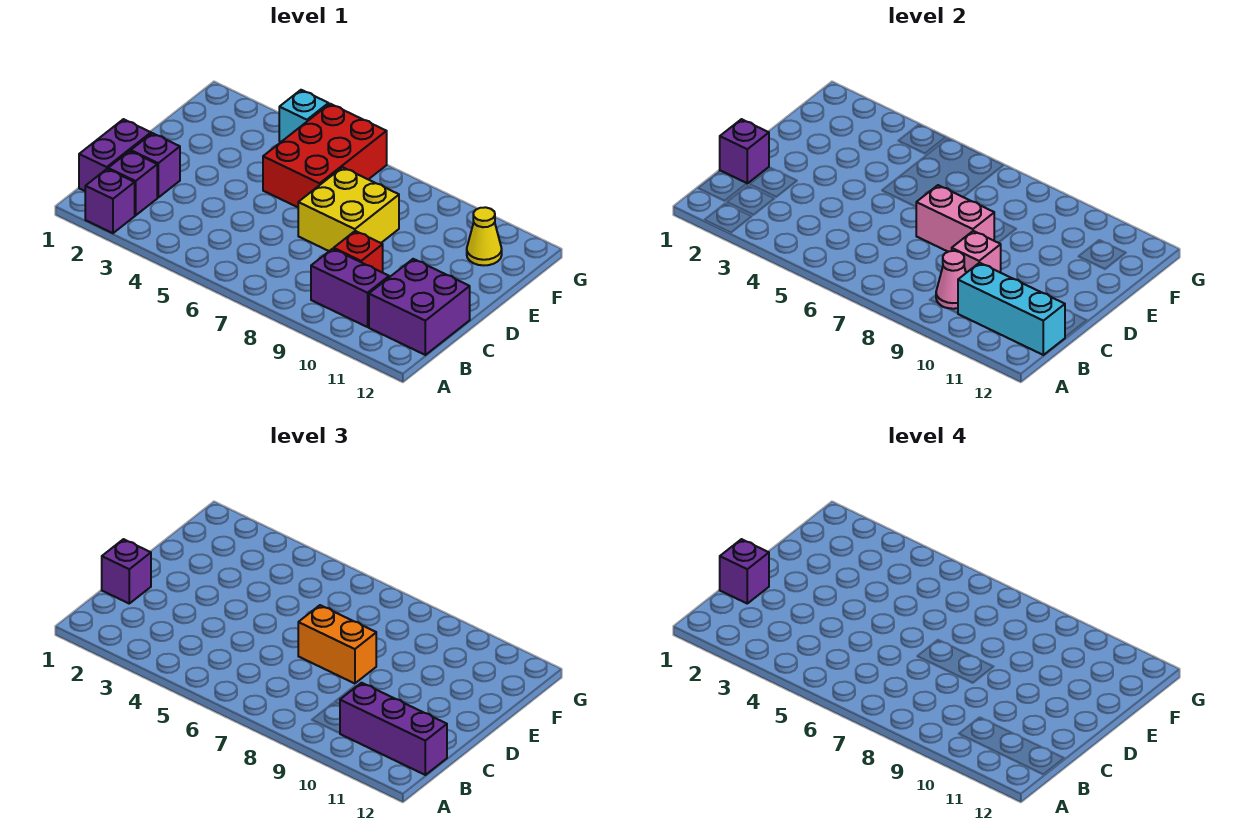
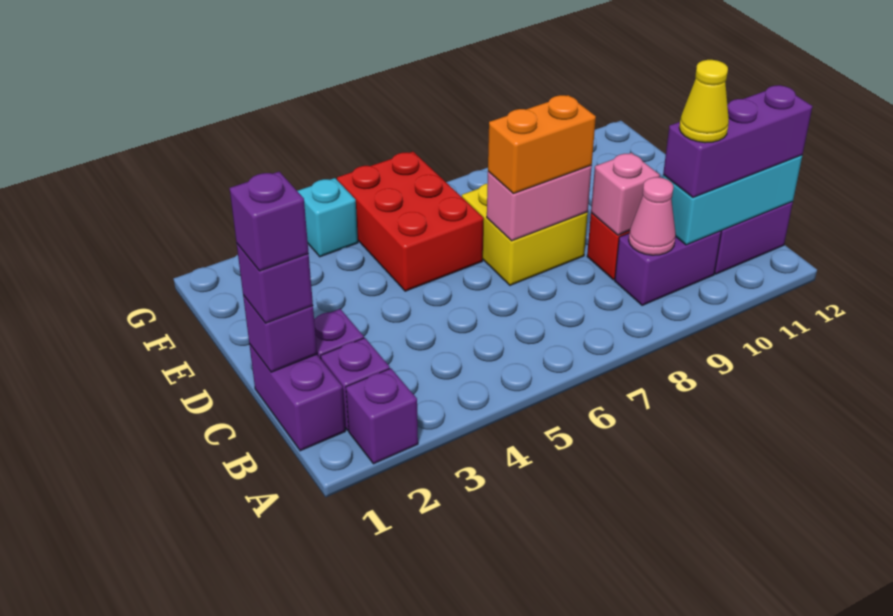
yellow cone F11 level 1 -> yellow cone B10 level 4

